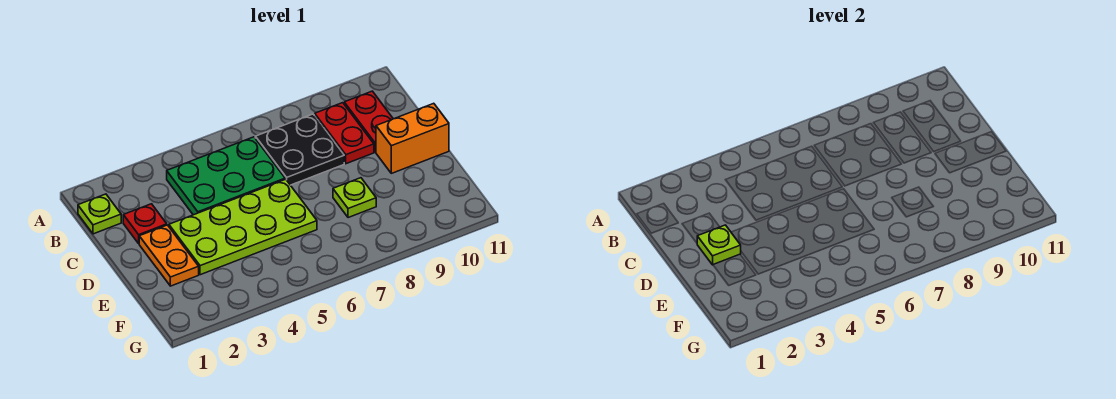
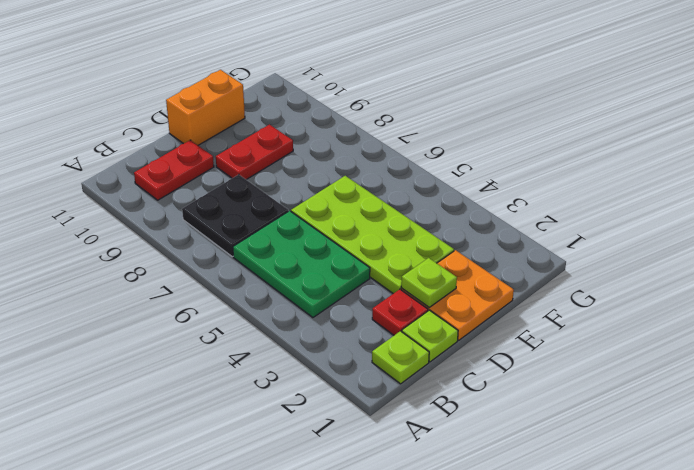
red plate B9:C9 level 1 -> red plate D9:E9 level 1
orange plate D2:E2 level 1 -> orange plate D1:E2 level 1
orange brick D10:D11 level 1 -> orange brick D11:E11 level 1
lime plate E8 level 1 -> lime plate C1 level 1

